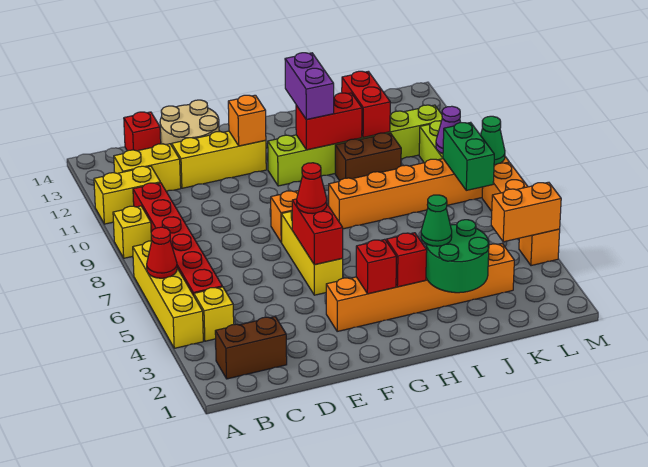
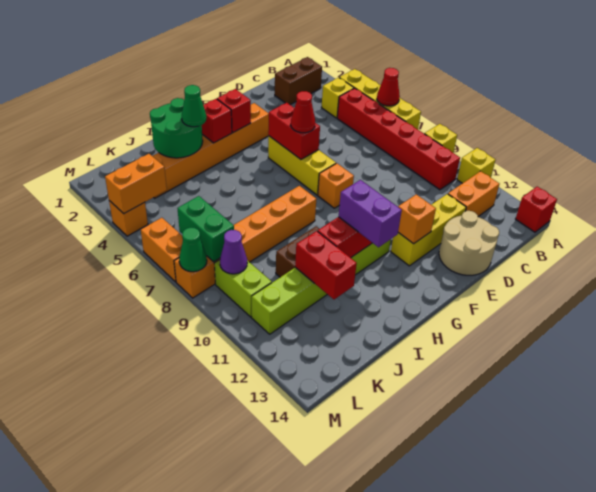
yellow brick A11:B11 level 1 -> yellow brick A11 level 1
yellow brick B12:C12 level 1 -> orange brick B12:C12 level 1
red brick C14 level 1 -> red brick A14 level 1

